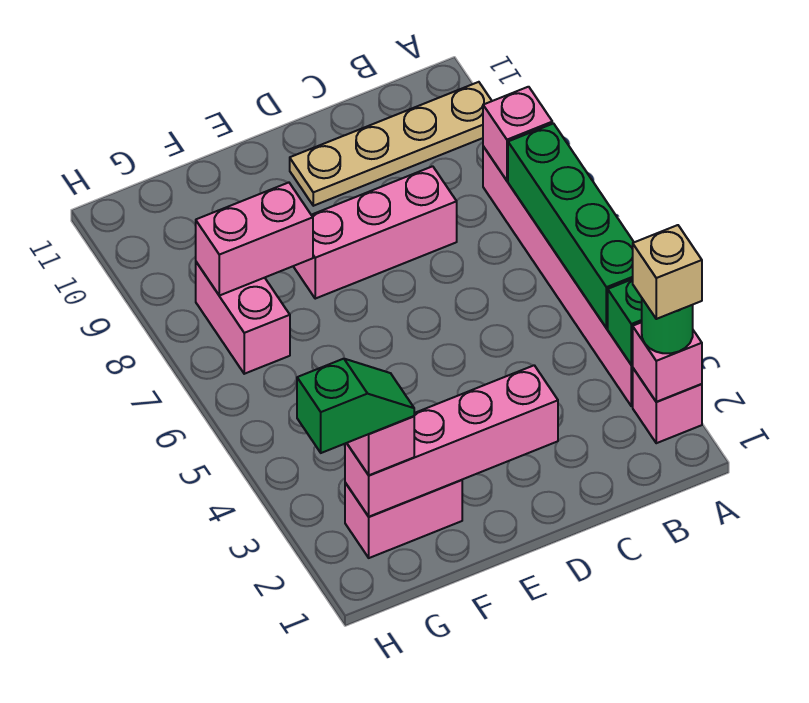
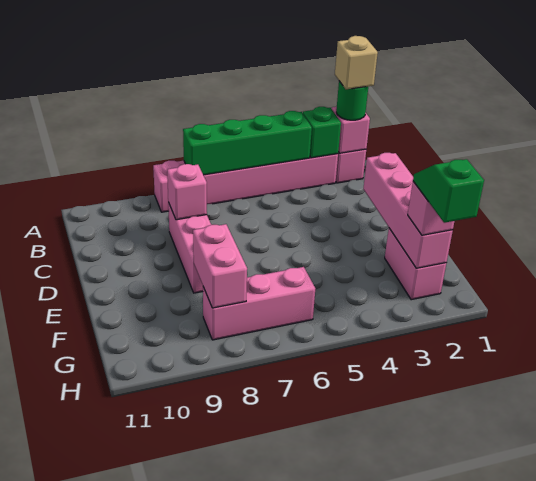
pink brick A8 level 2 -> pink brick C8 level 2
tan plate A10:D10 level 1 -> none
pink brick G7:G8 level 1 -> pink brick G6:G8 level 1

